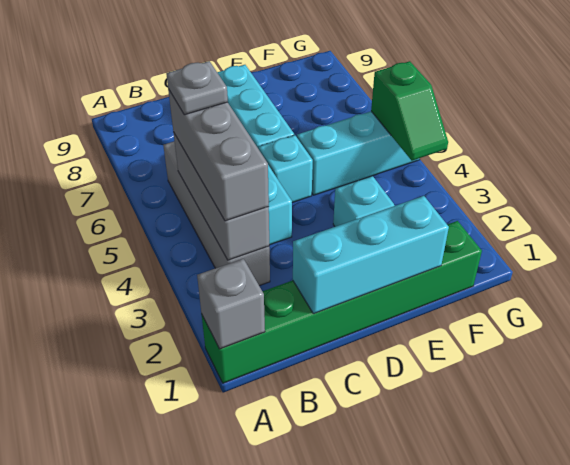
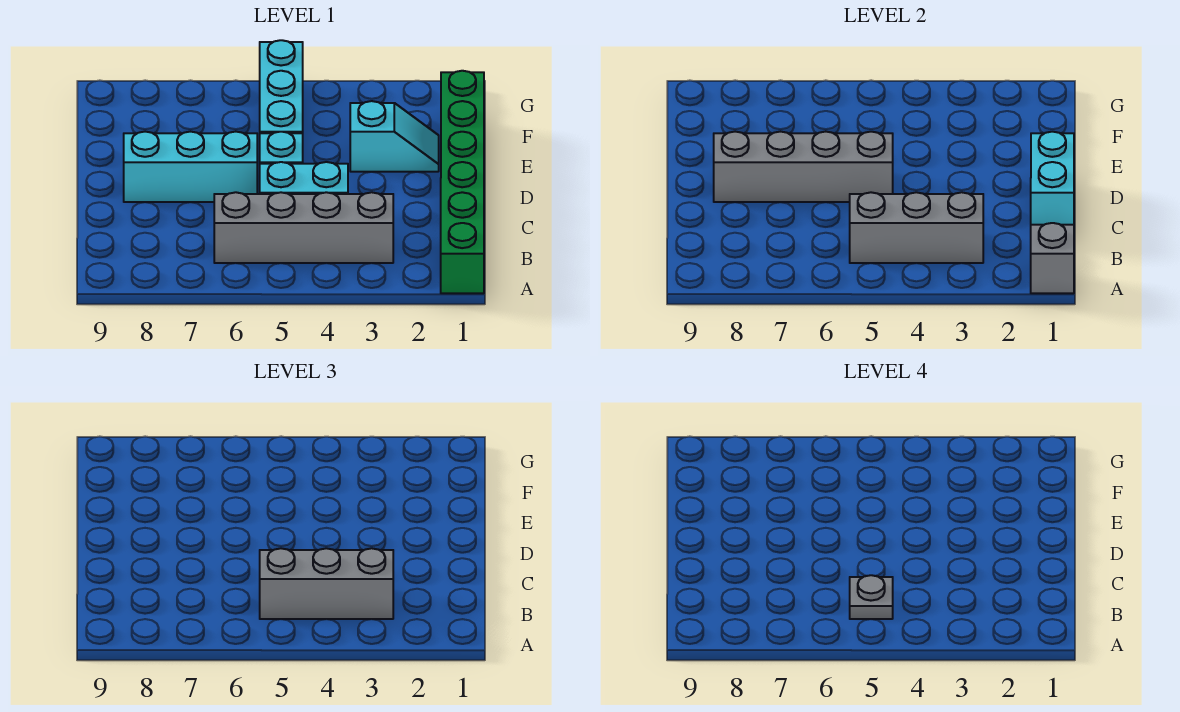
cyan brick C1:E1 level 2 -> cyan brick C1:D1 level 2
none -> grey brick D5:D8 level 2
green slope G4:G5 level 2 top 5 -> none

